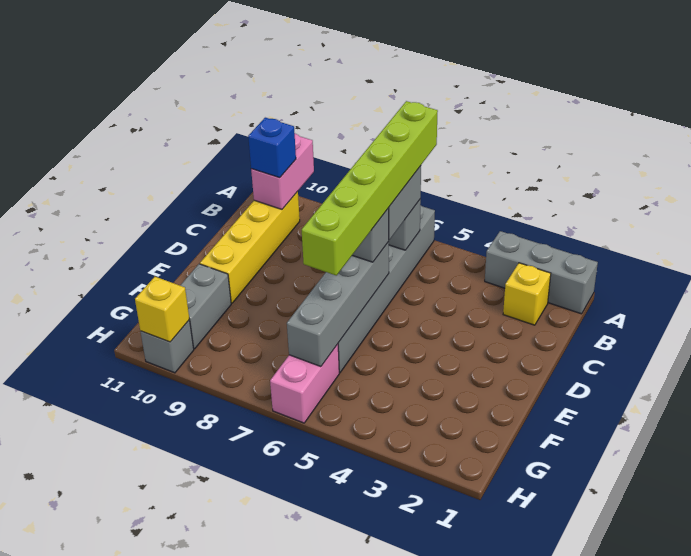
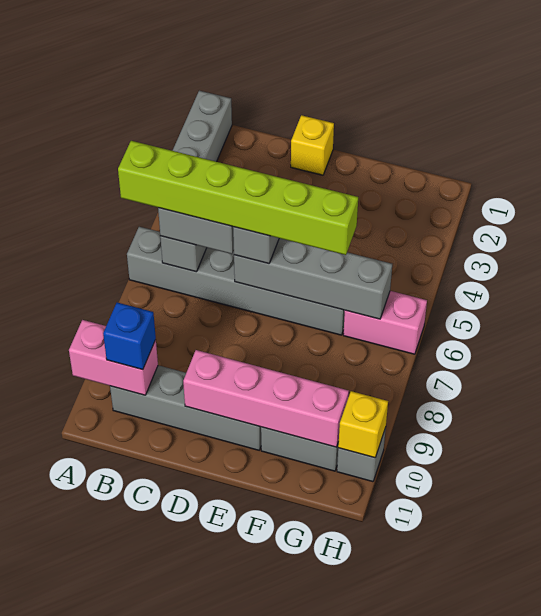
yellow brick B2 level 1 -> yellow brick D1 level 1
yellow brick B10:E10 level 1 -> grey brick B10:E10 level 1
none -> pink brick D10:G10 level 2

